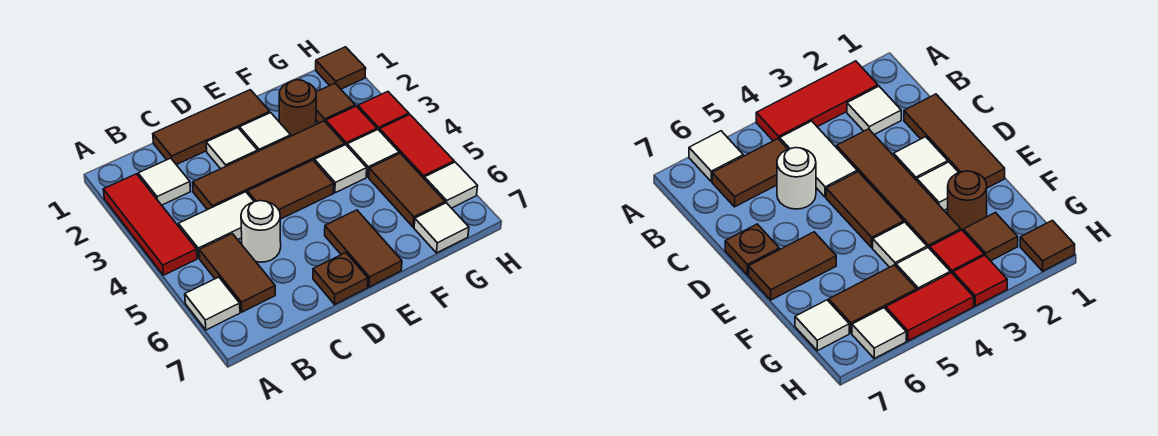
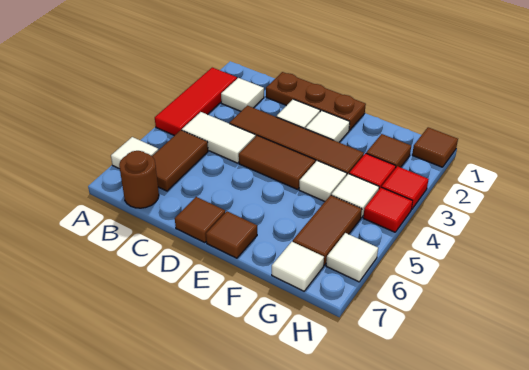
brown tile C1:E1 level 1 -> brown plate C1:E1 level 1
white round brick C5 level 1 -> none
brown plate D7 level 1 -> brown tile D7 level 1
brown tile E6:E7 level 1 -> brown tile E7 level 1
brown round brick F2 level 1 -> brown round brick B7 level 1
red tile H4:H5 level 1 -> red tile H4 level 1

